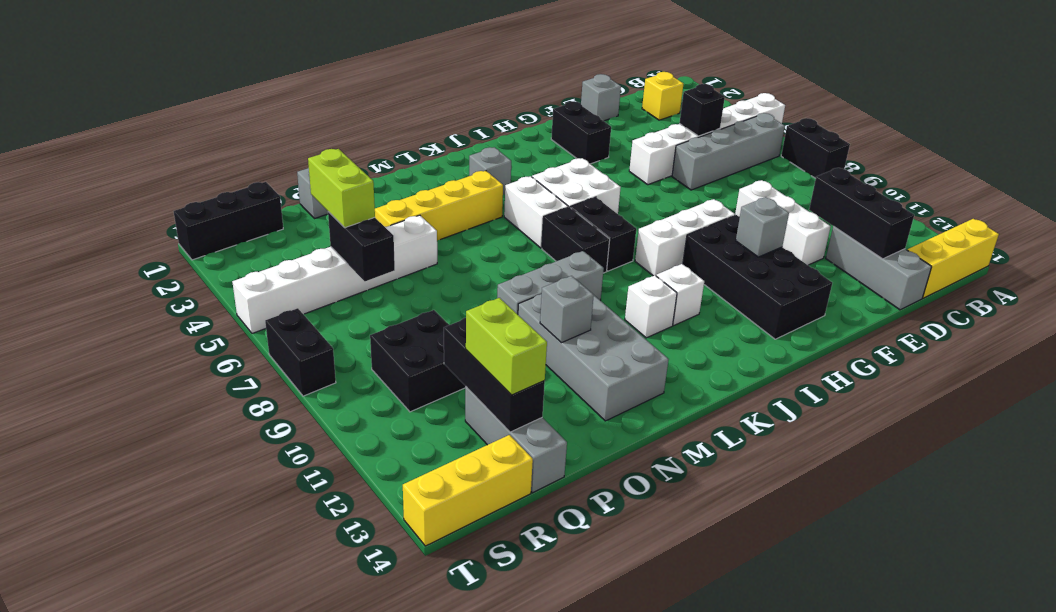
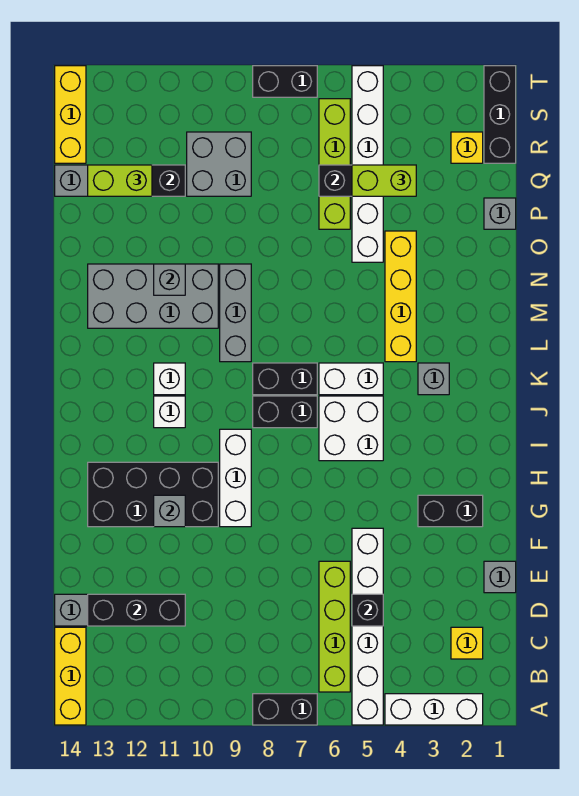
grey brick B6:E6 level 1 -> lime brick B6:E6 level 1
white brick E9:E11 level 1 -> white brick A2:A4 level 1
none -> lime brick P6:S6 level 1
black brick Q9:R10 level 1 -> grey brick Q9:R10 level 1
none -> yellow brick R2 level 1

